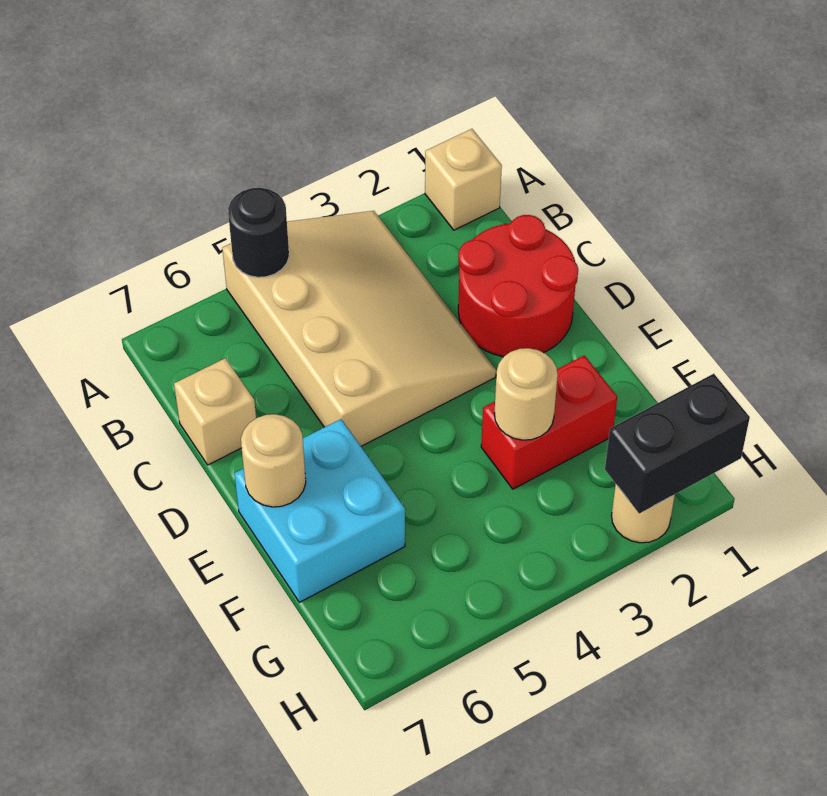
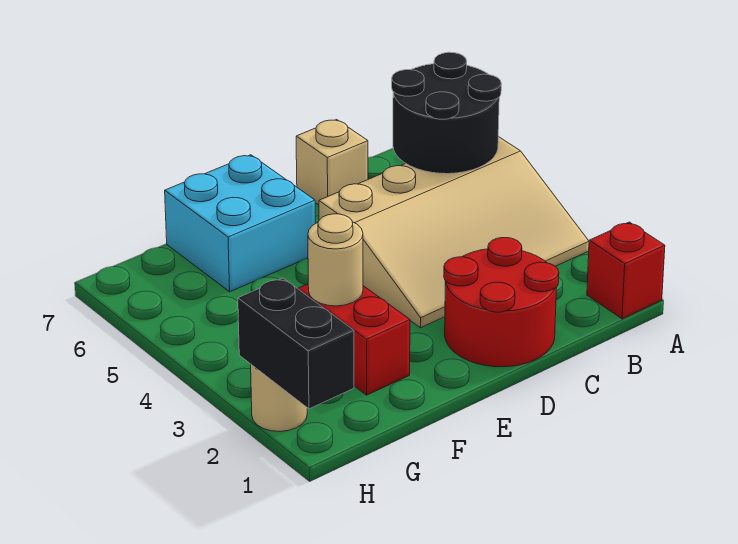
tan brick A1 level 1 -> red brick A1 level 1
black round brick A5 level 2 -> black round brick A5:B6 level 2
tan round brick E7 level 2 -> none

